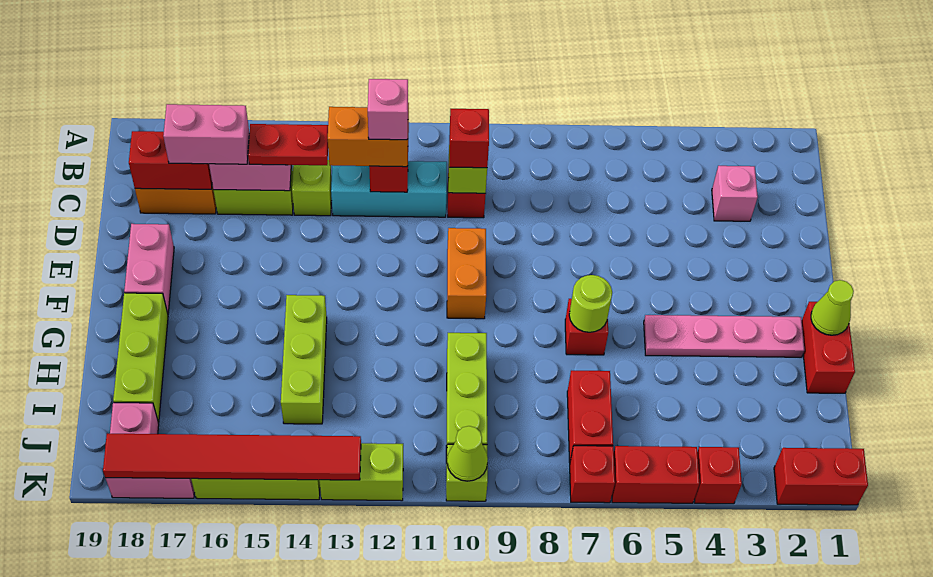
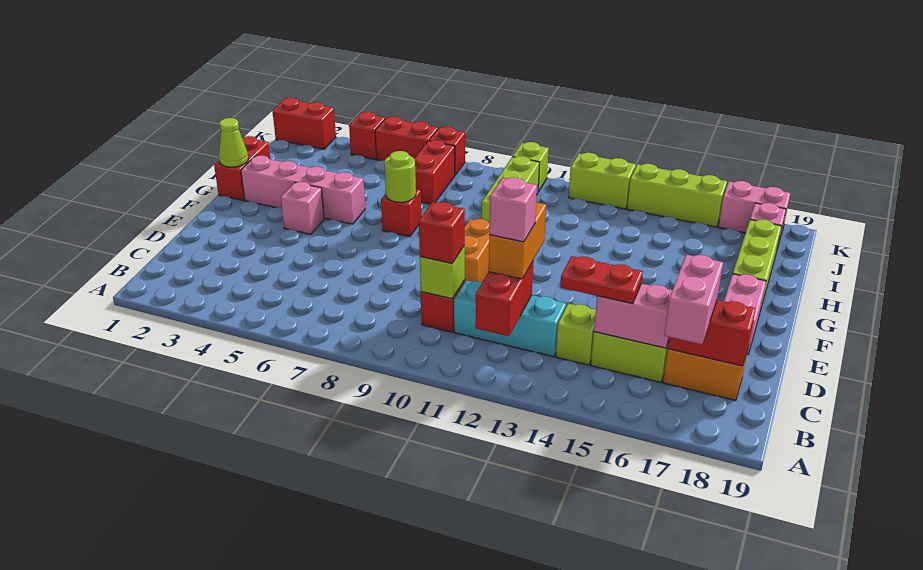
pink brick C3 level 1 -> pink brick F4 level 1
orange brick C12:C13 level 3 -> orange brick C12:D12 level 3
pink brick C16:C17 level 3 -> pink brick B17:C17 level 3
pink plate G2:G5 level 1 -> pink brick G2:G5 level 1
lime brick G14:I14 level 1 -> none
lime cone K10 level 2 -> none
red tile K13:K18 level 2 -> none

